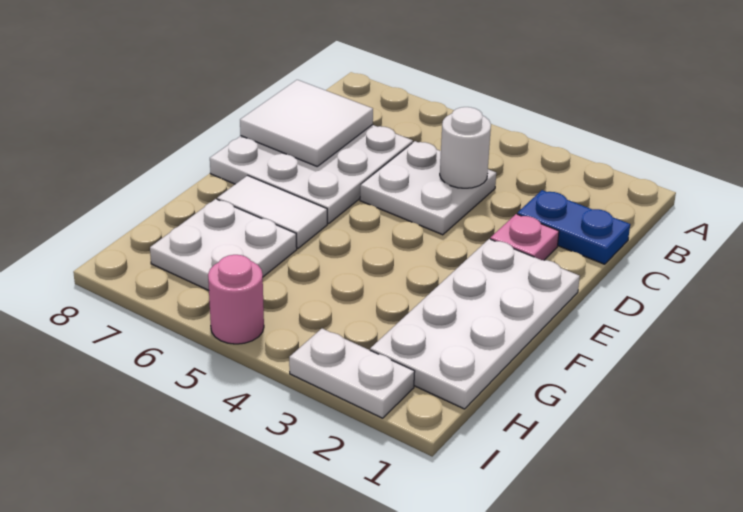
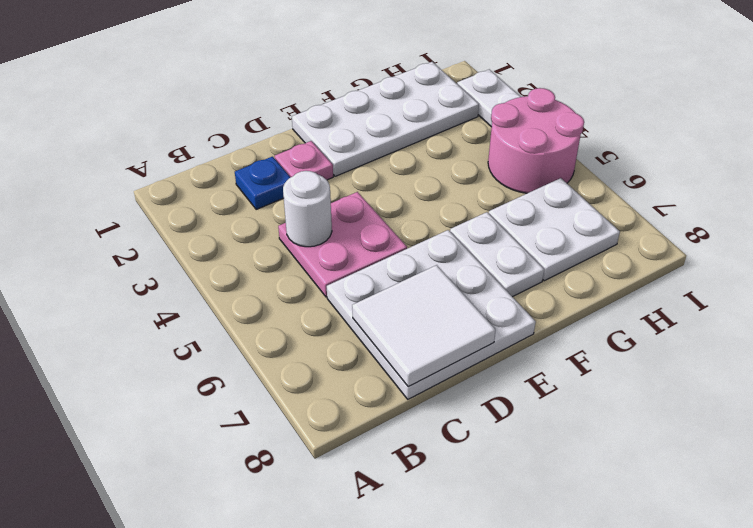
blue plate C1:C2 level 1 -> blue plate C2 level 1
white plate C4:D5 level 1 -> pink plate C4:D5 level 1
white tile F6:F7 level 1 -> white plate F6:F7 level 1
pink round brick I5 level 1 -> pink round brick H4:I5 level 1

